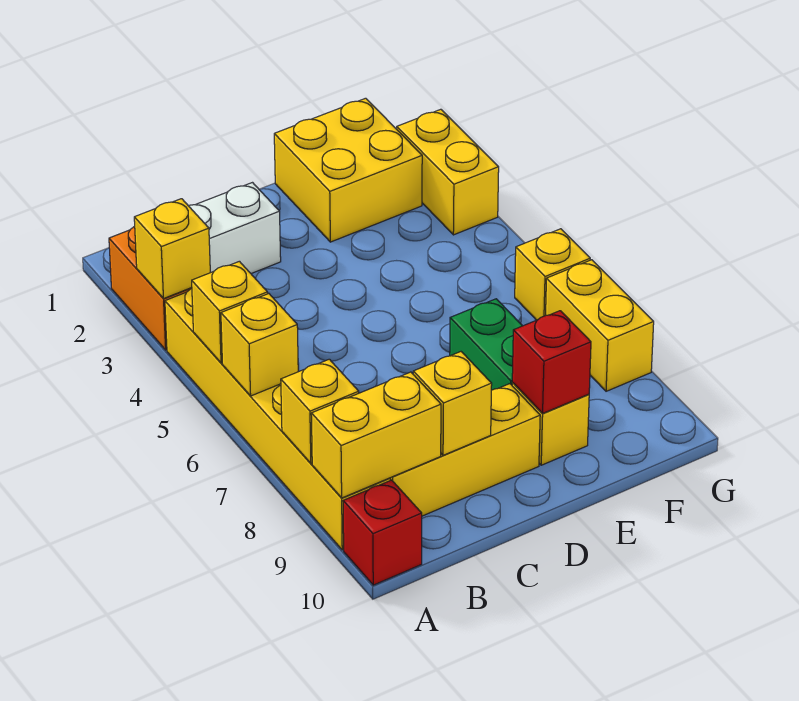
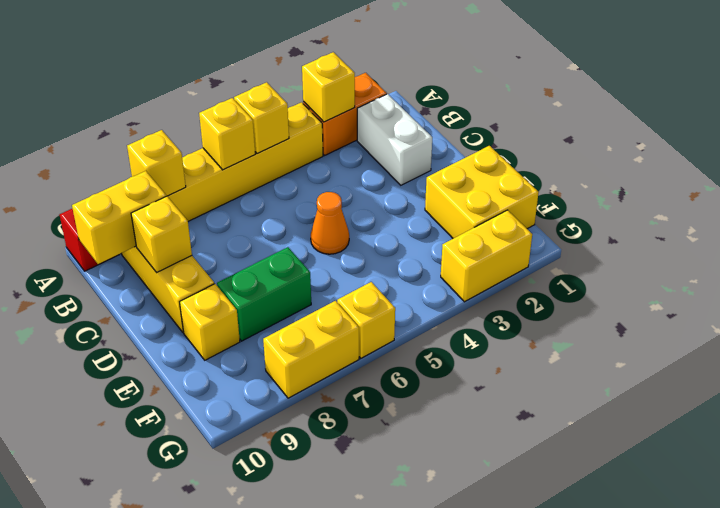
yellow brick A9:B9 level 2 -> yellow brick B9:B10 level 2
none -> orange cone D5 level 1
red brick E9 level 2 -> none

